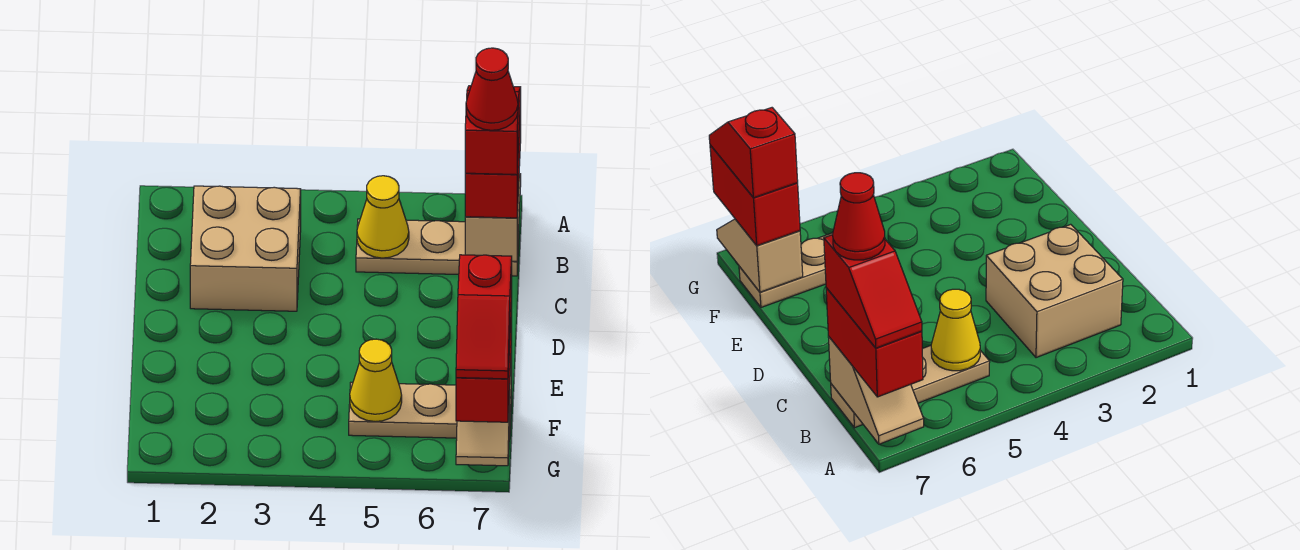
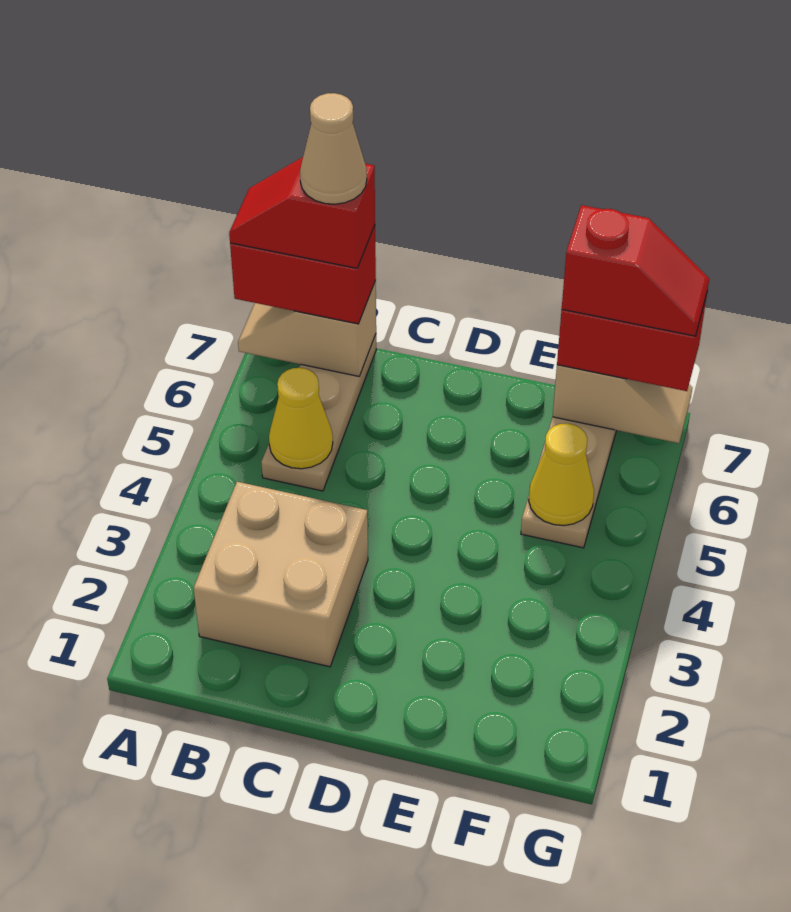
red cone B7 level 5 -> tan cone B7 level 5

